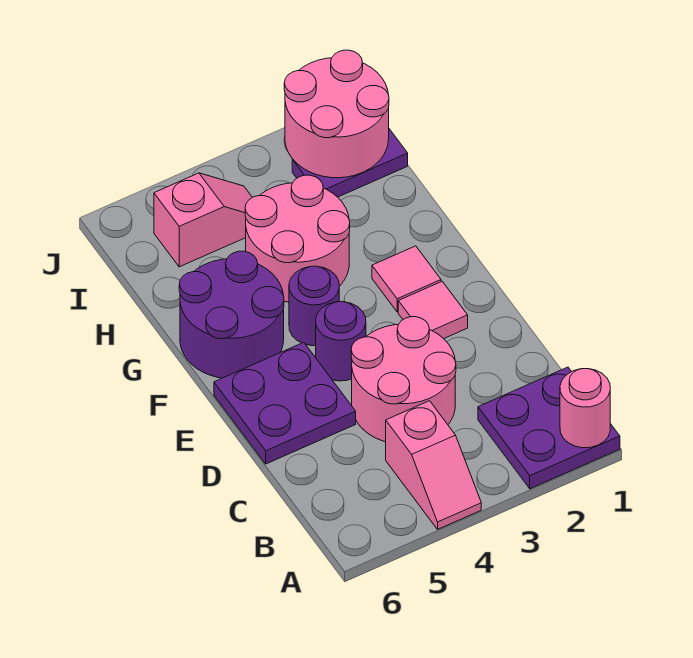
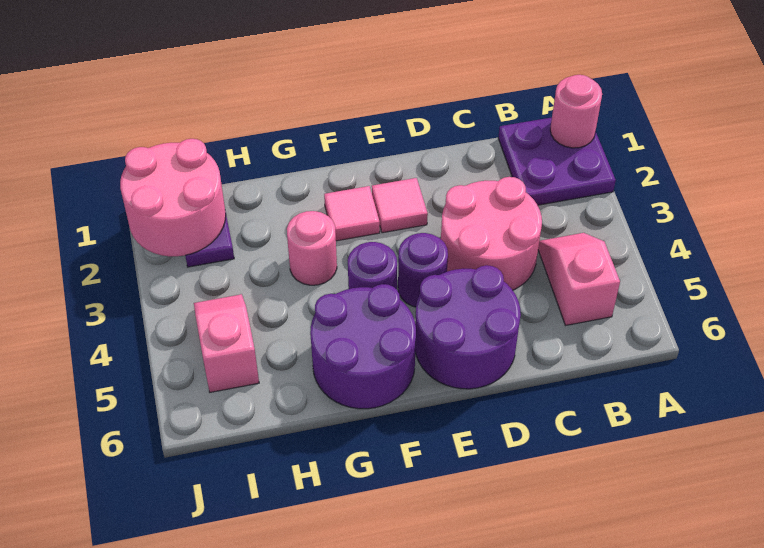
pink slope A4:B4 level 1 top B -> pink slope B4:B5 level 1 top 5
purple plate D5:E6 level 1 -> purple round brick D5:E6 level 1
pink round brick G3:H4 level 1 -> pink round brick G3 level 1

